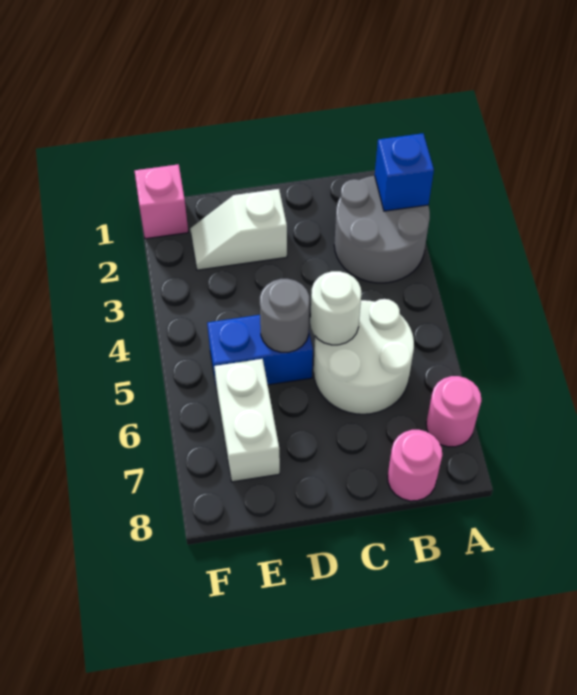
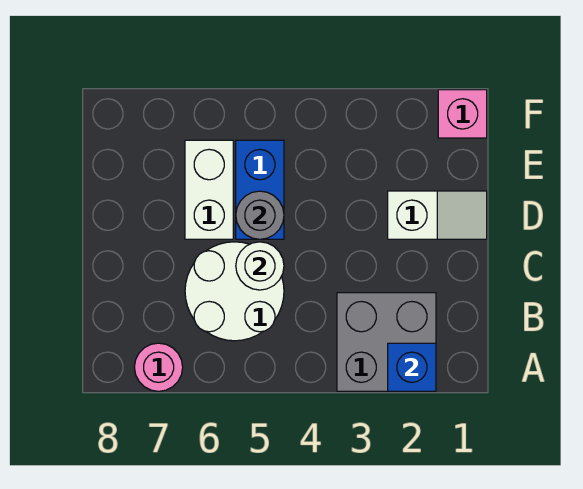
grey round brick A2:B3 level 1 -> grey brick A2:B3 level 1
pink round brick B8 level 1 -> none
white slope D2:E2 level 1 top D -> white slope D1:D2 level 1 top 2
white brick E6:E7 level 1 -> white brick D6:E6 level 1

